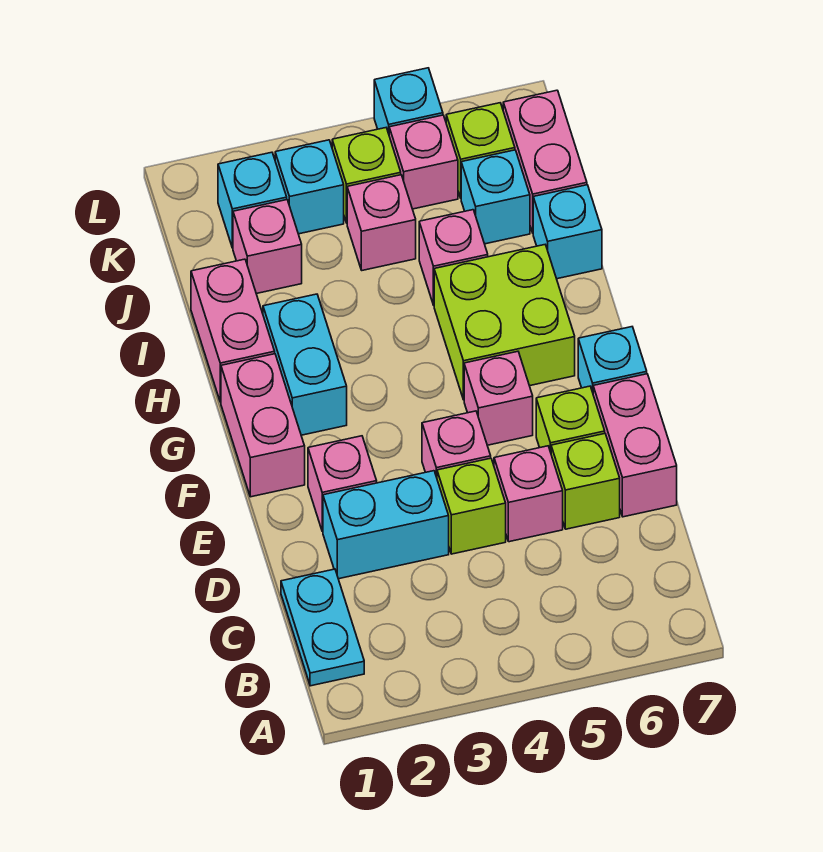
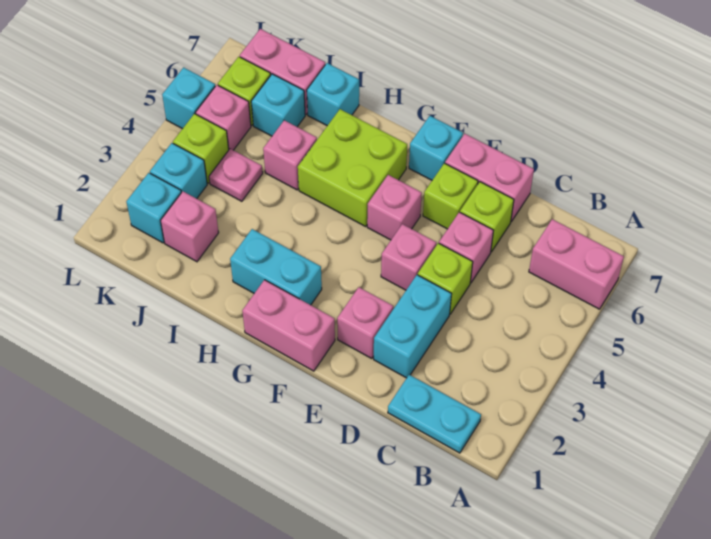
pink brick H1:I1 level 1 -> pink brick A6:B6 level 1
pink brick J4 level 1 -> pink plate J4 level 1

